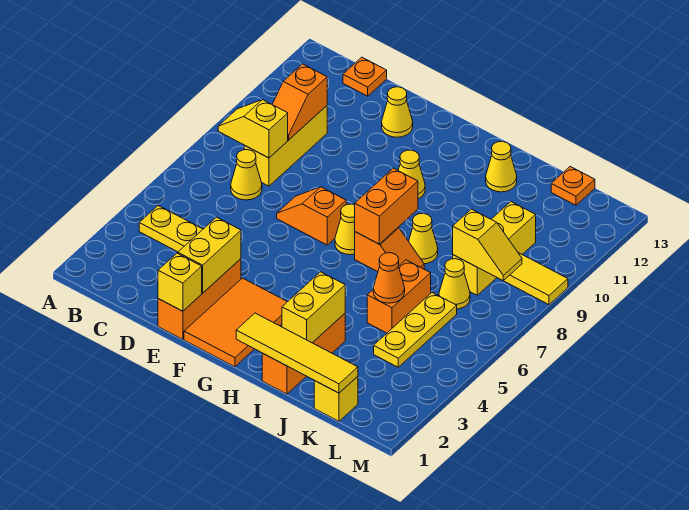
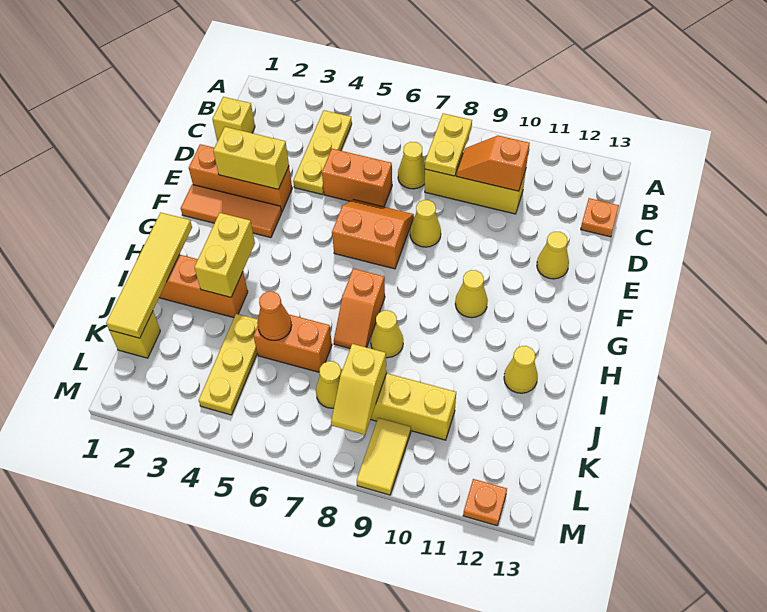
yellow slope B8:C8 level 2 top C -> yellow plate B8:C8 level 2
yellow brick E1 level 2 -> yellow brick C1 level 1
orange slope E7:F7 level 1 top F -> orange slope E6:F7 level 1 top F
orange tile F1:G3 level 1 -> orange tile F1:F3 level 1
yellow cone G7 level 1 -> yellow cone E8 level 1
orange brick H7:H8 level 2 -> orange brick D5:D6 level 1
yellow brick I2:I3 level 2 -> yellow brick H3:I3 level 2
yellow plate K4:K6 level 1 -> yellow plate J4:L4 level 1
orange plate K13 level 1 -> orange plate M12 level 1

